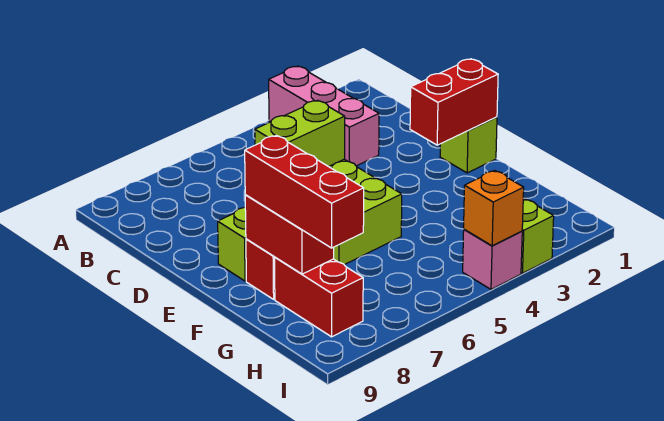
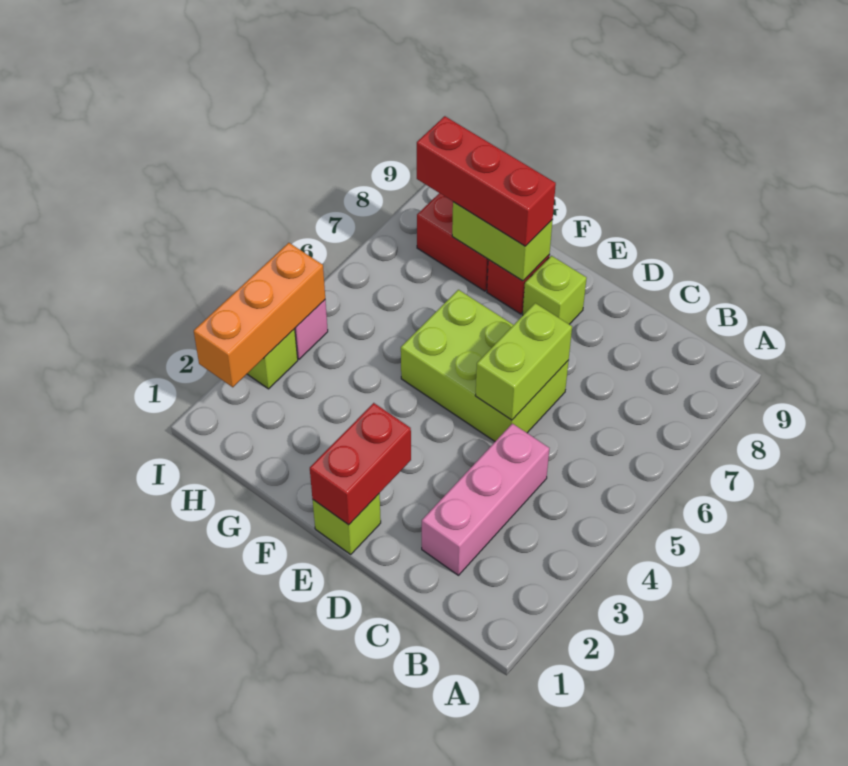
pink brick A3:C3 level 1 -> pink brick C2:C4 level 1
red brick F8:G8 level 2 -> lime brick F8:G8 level 2
orange brick I4 level 2 -> orange brick I2:I4 level 2

